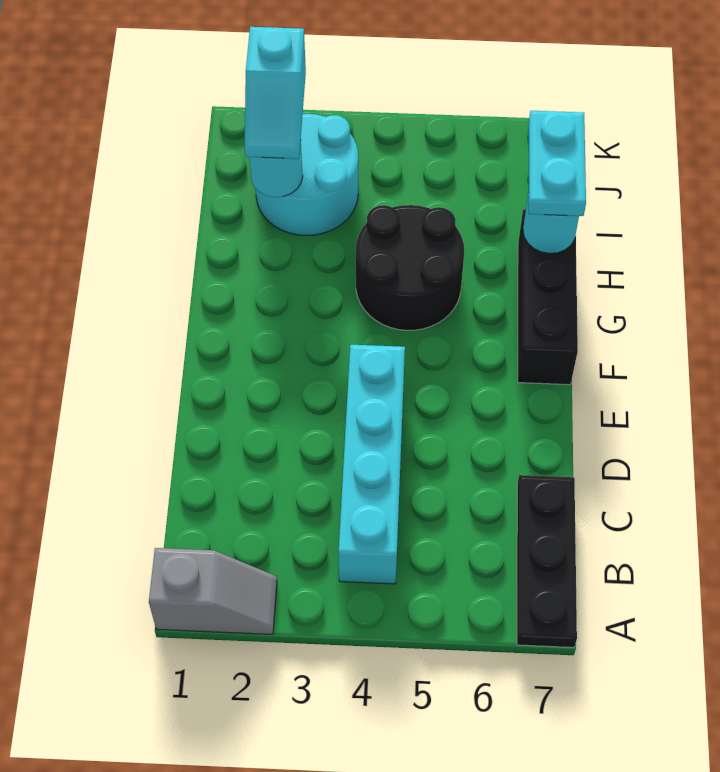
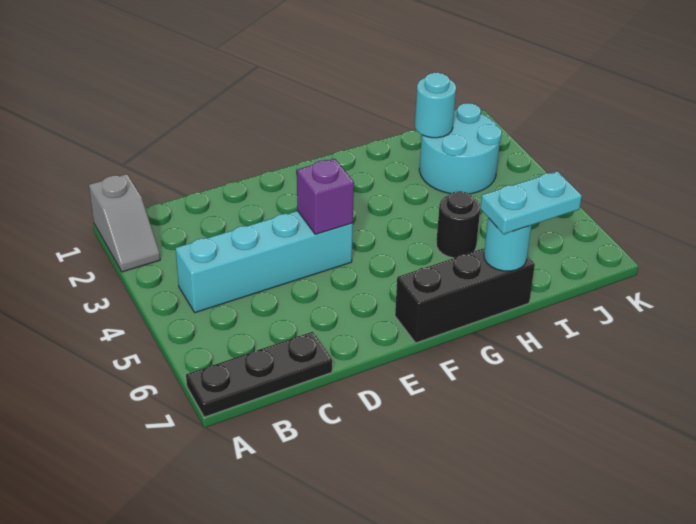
none -> purple brick E4 level 2
black round brick G4:H5 level 1 -> black round brick H5 level 1
cyan slope I2:J2 level 3 top J -> none

